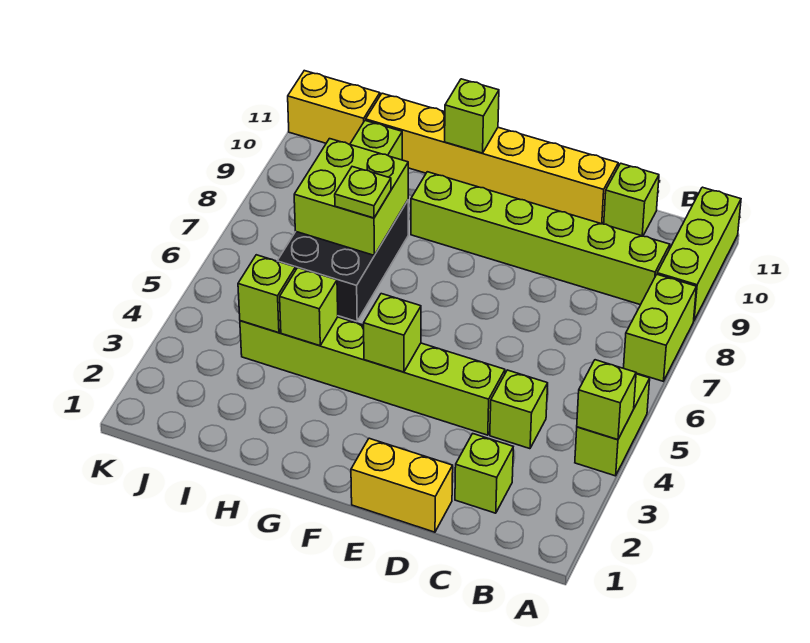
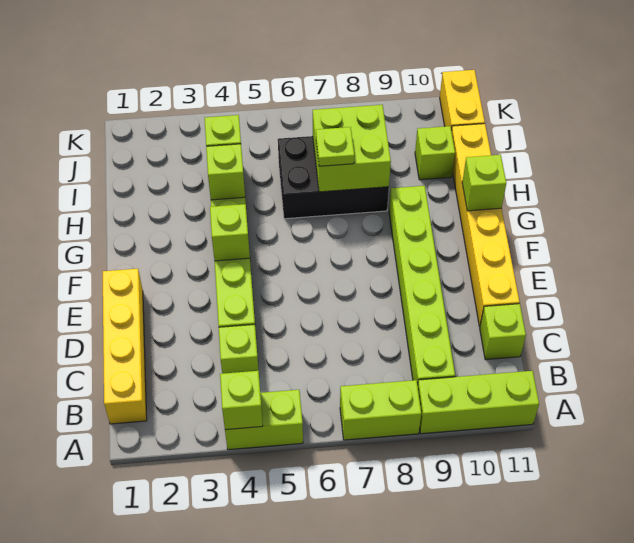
lime brick C2 level 1 -> none
yellow brick D1:E1 level 1 -> yellow brick B1:E1 level 1

